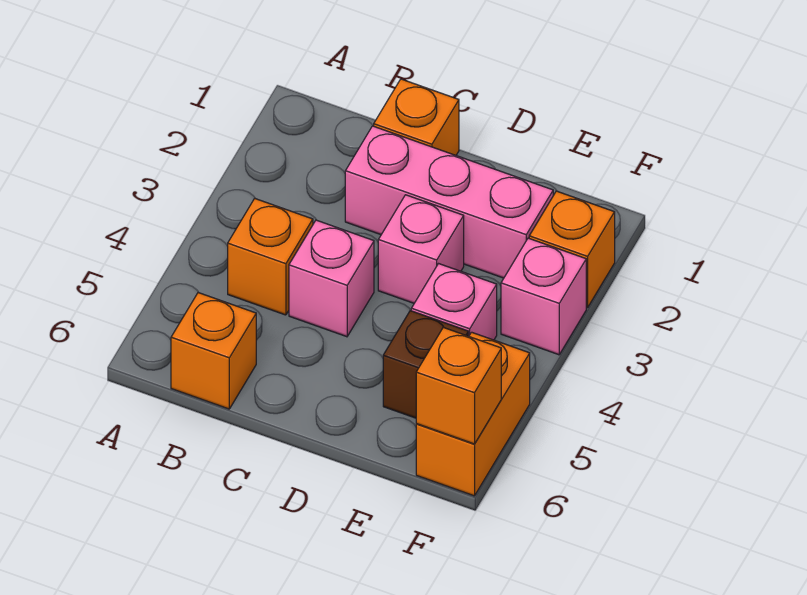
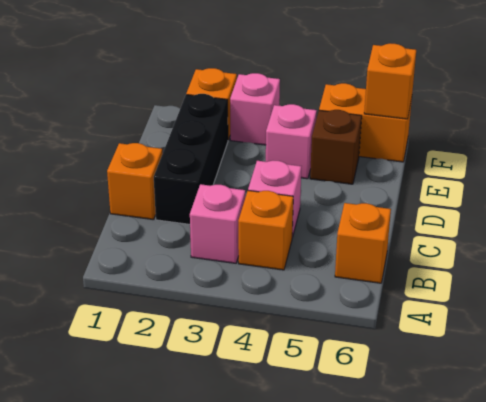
pink brick C2:E2 level 1 -> black brick C2:E2 level 1
pink brick D3 level 1 -> pink brick B3 level 1

